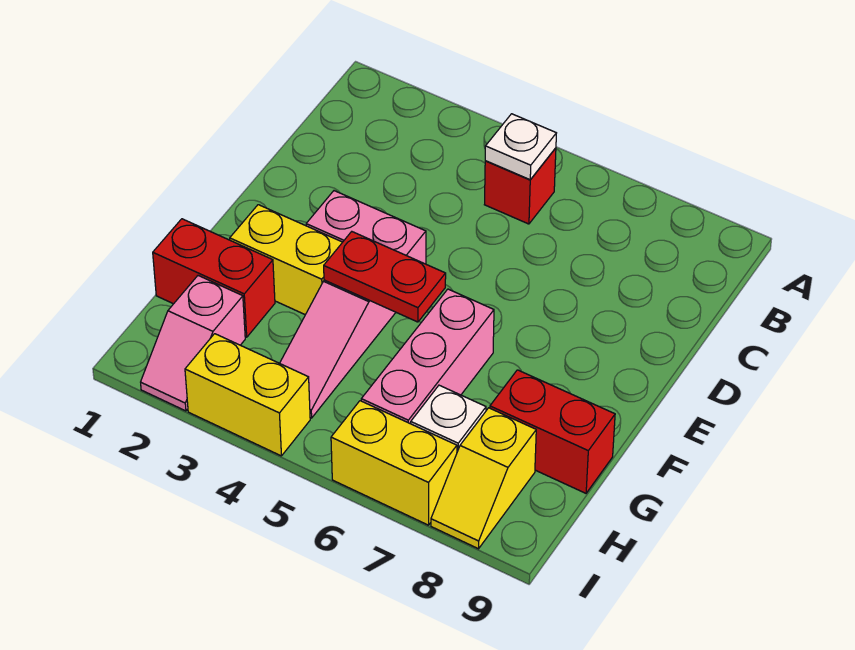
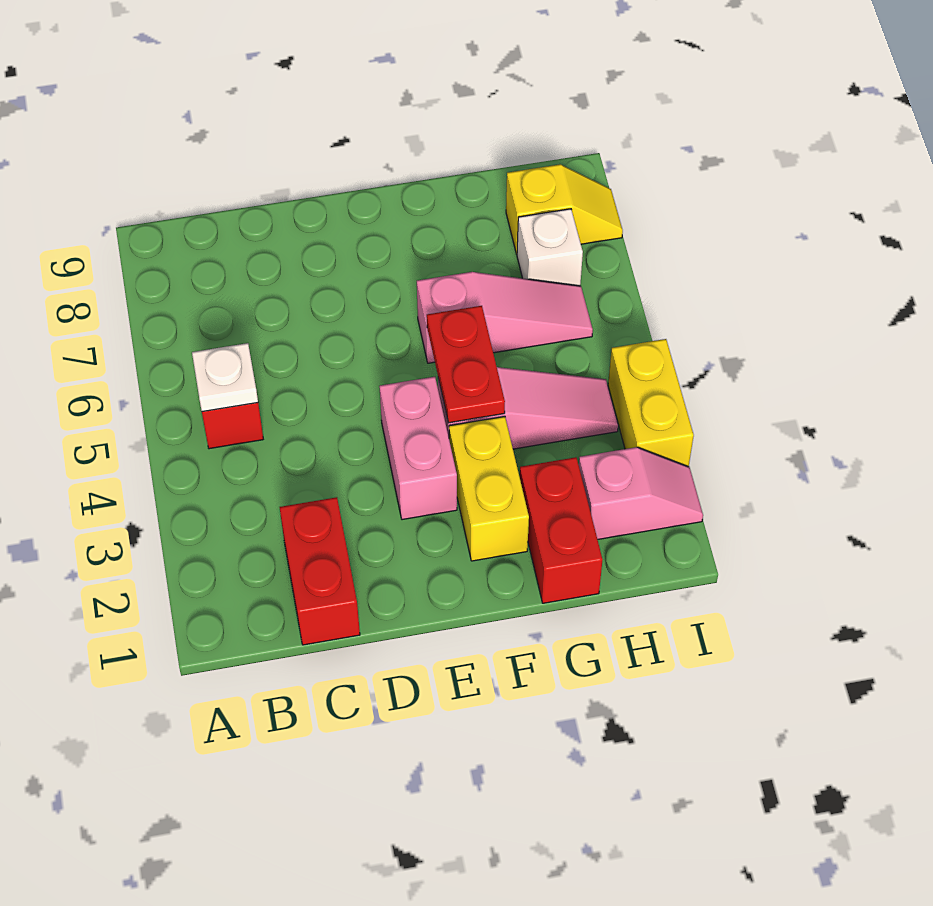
pink brick F6:H6 level 1 -> pink slope F6:H6 level 1 top F
red brick G8:G9 level 1 -> red brick C1:C2 level 1
yellow brick I6:I7 level 1 -> none

